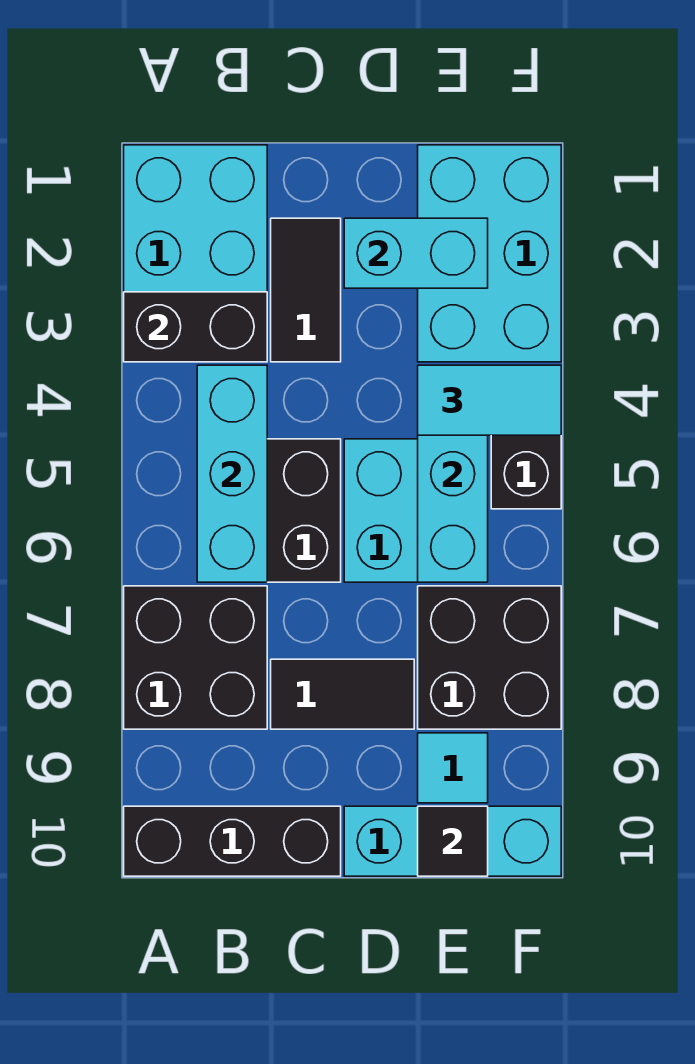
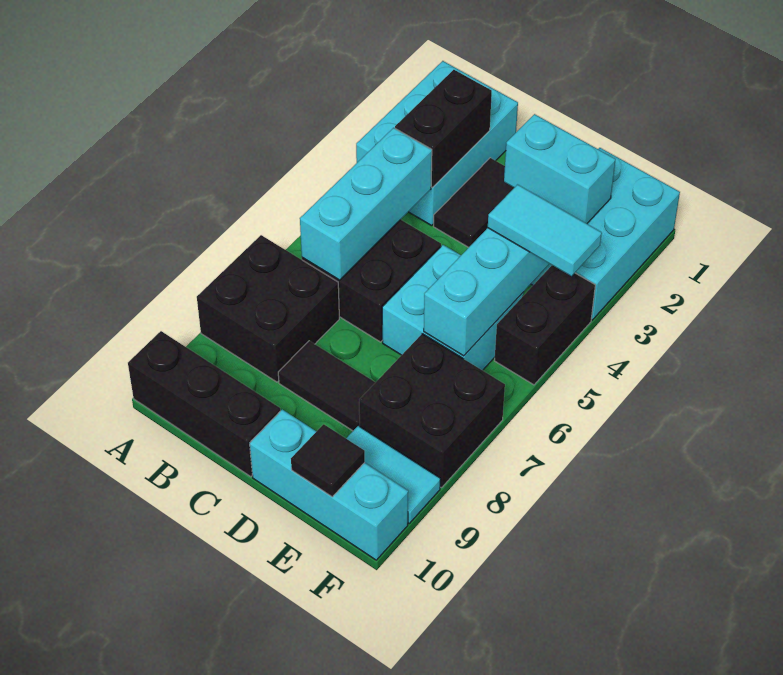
black brick A3:B3 level 2 -> black brick B2:B3 level 2
cyan tile E9 level 1 -> cyan tile E9:F9 level 1

